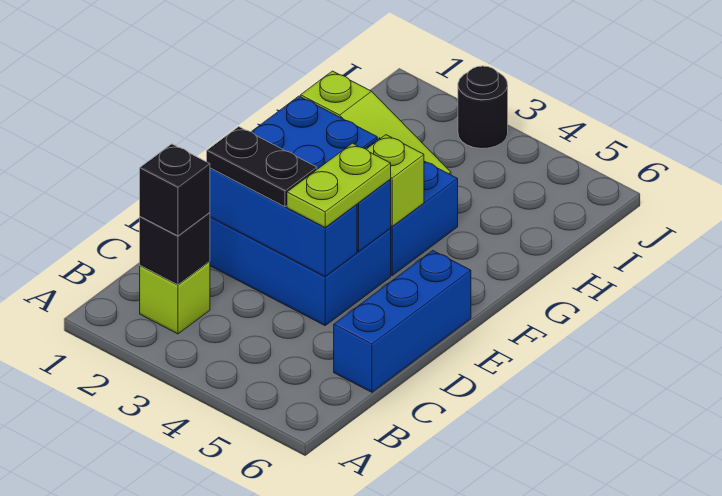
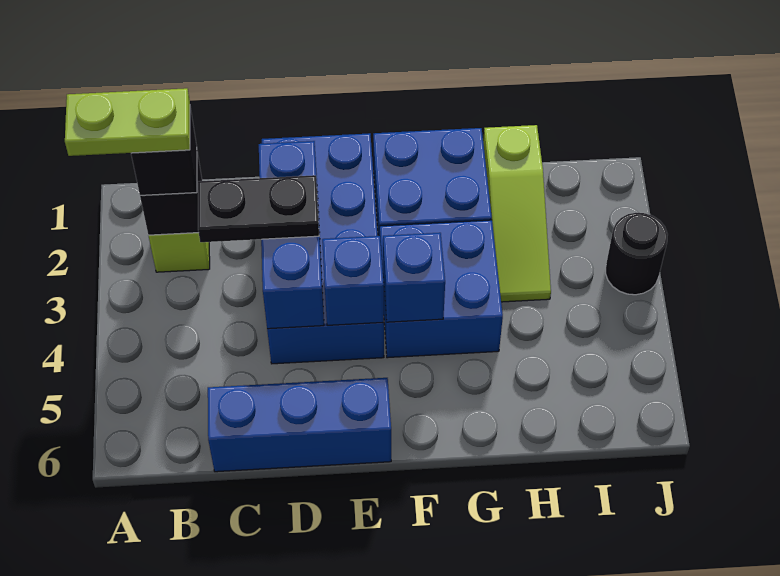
black plate D2:D3 level 3 -> black plate C3:D3 level 3
lime plate D4:E4 level 3 -> lime plate A2:B2 level 4
lime brick F4 level 2 -> blue brick F4 level 2

